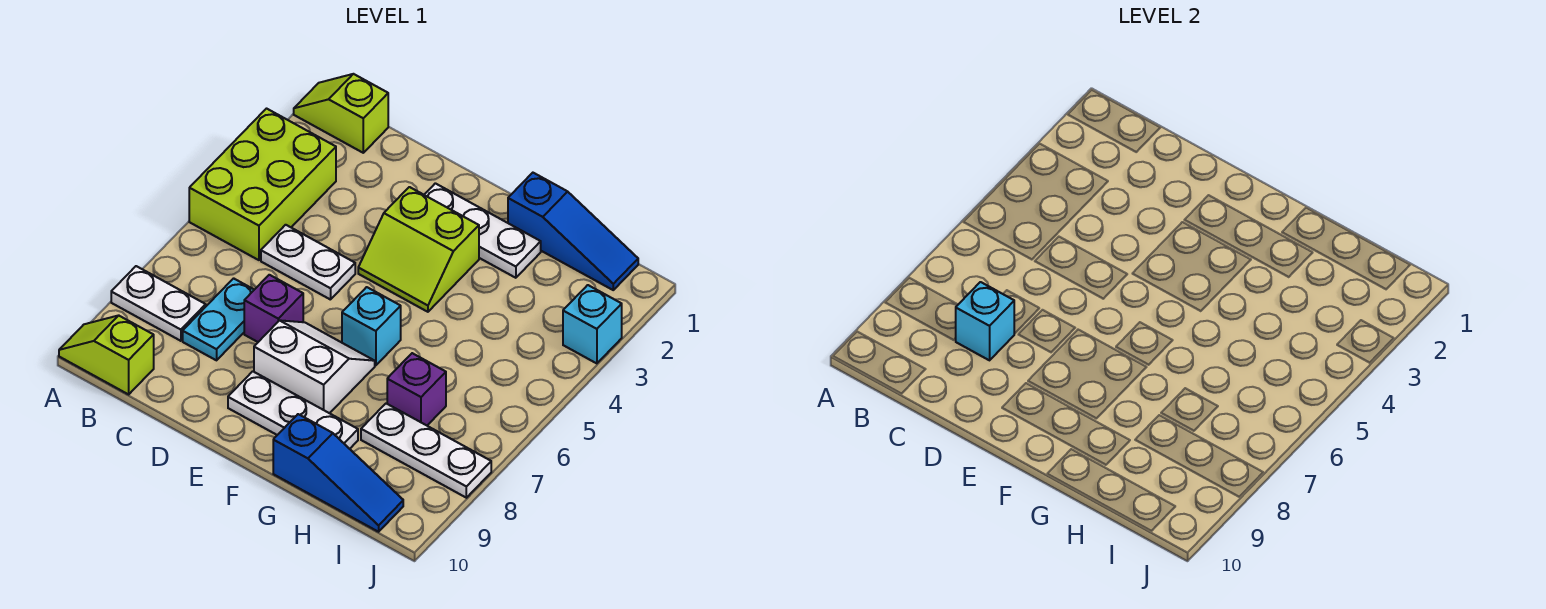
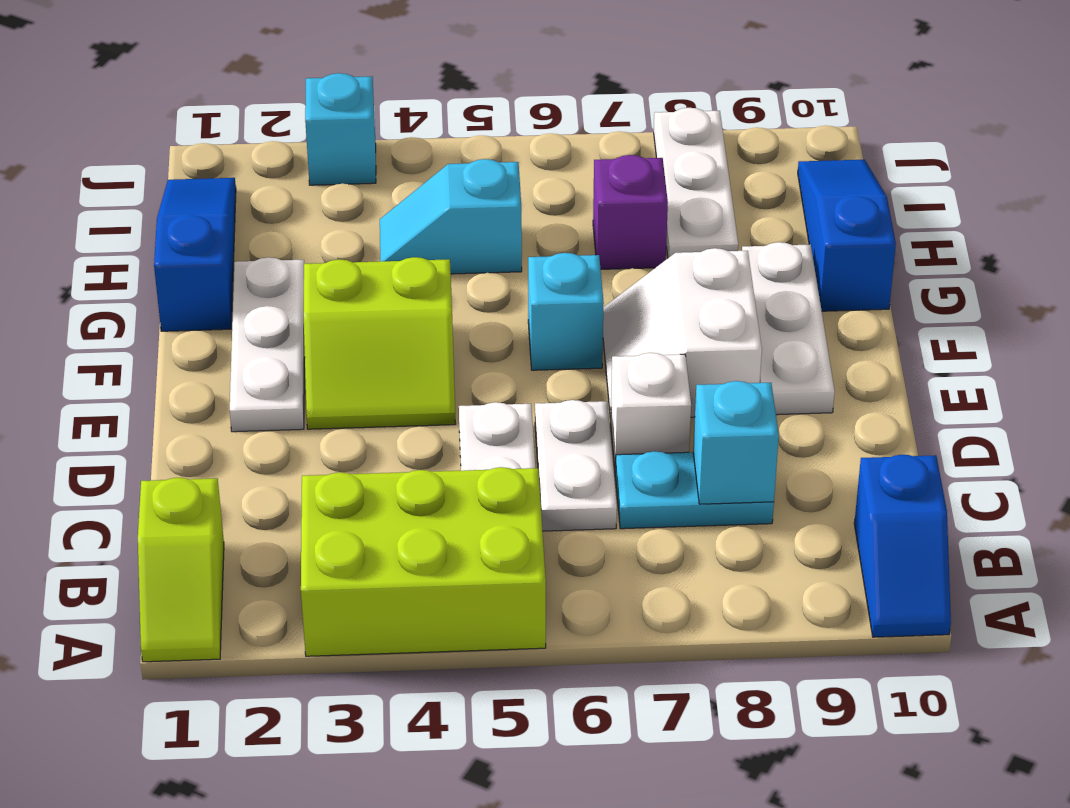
white plate A8:B8 level 1 -> white plate C6:D6 level 1
lime slope A10:B10 level 1 top B -> blue slope A10:B10 level 1 top B
purple brick D7 level 1 -> white brick D7 level 1
lime slope E3:F4 level 1 top 3 -> lime slope E3:F4 level 1 top F
none -> cyan slope H4:H5 level 1 top 5

